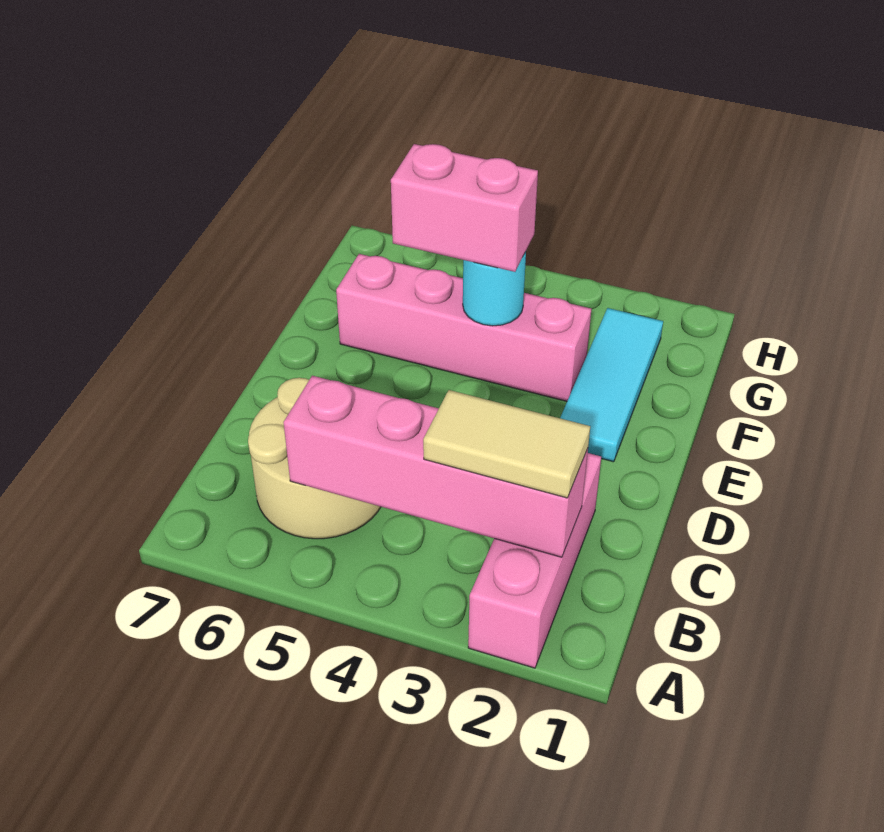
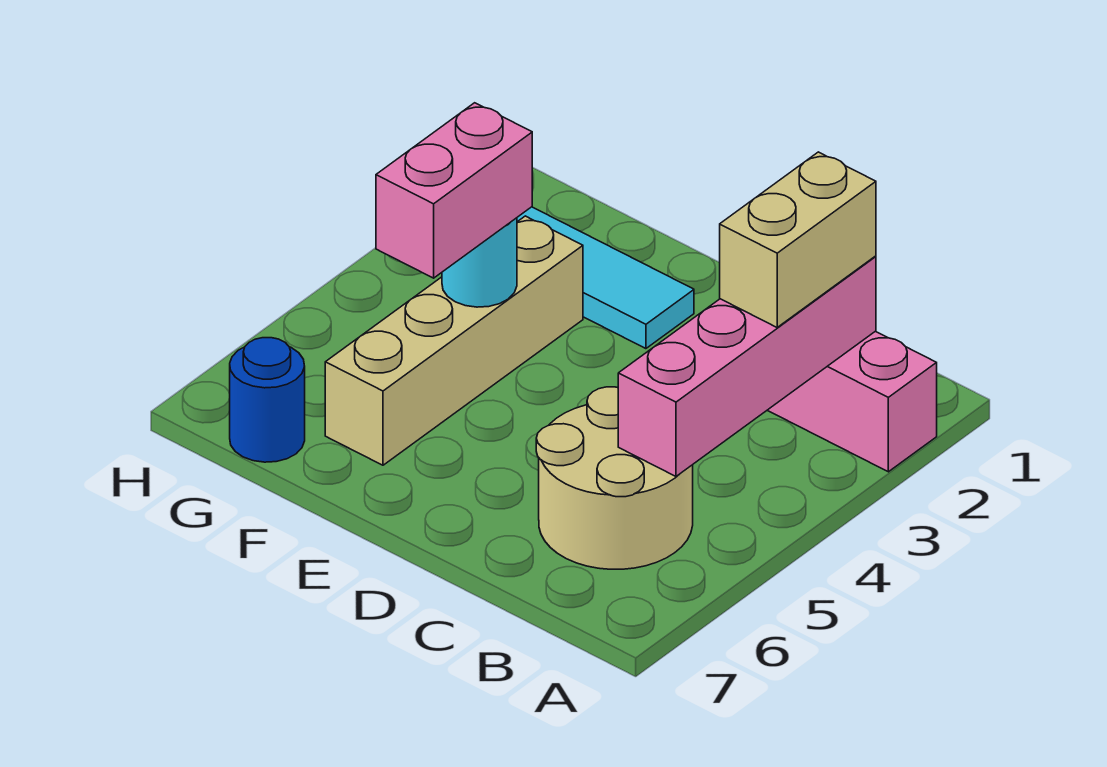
tan tile B2:B3 level 3 -> tan brick B2:B3 level 3
pink brick F3:F6 level 1 -> tan brick F3:F6 level 1
none -> blue round brick G7 level 1

